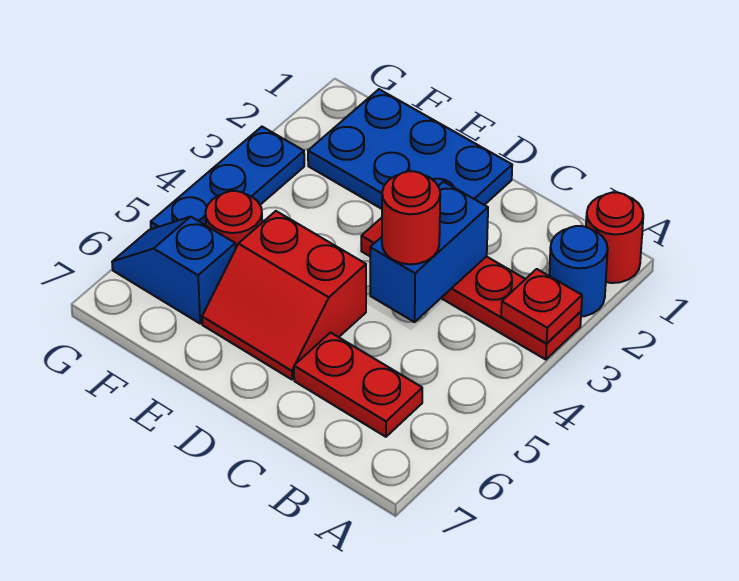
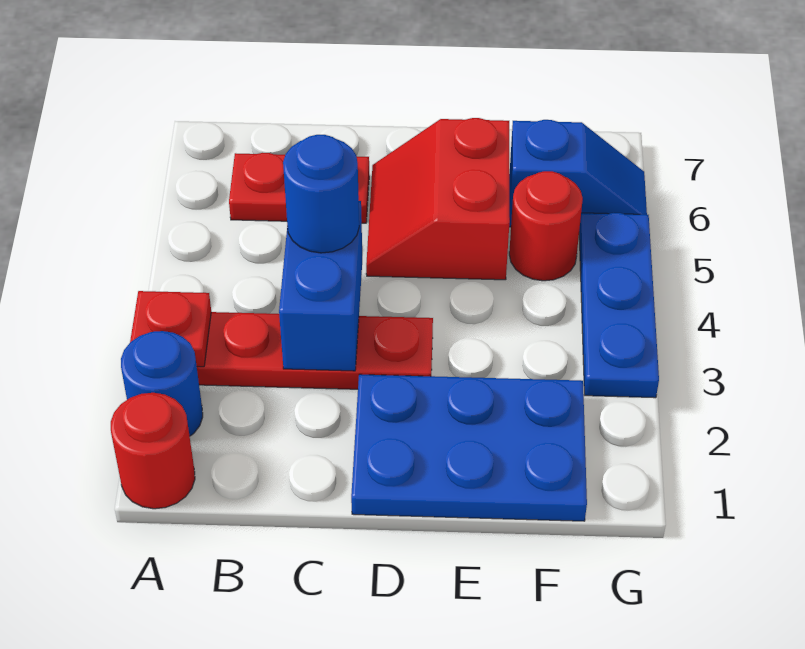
red round brick C4 level 3 -> blue round brick C4 level 3
red slope D5:E6 level 1 top 5 -> red slope D5:E6 level 1 top E

